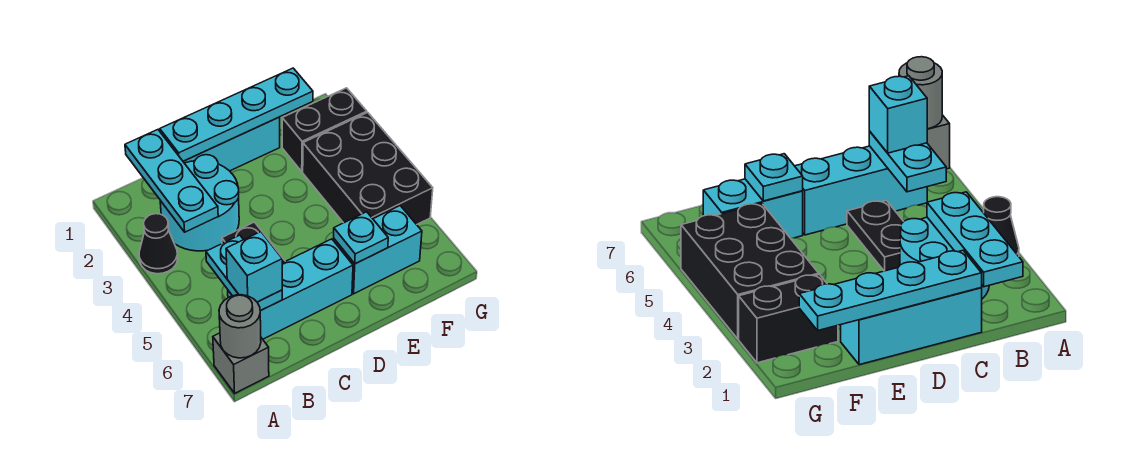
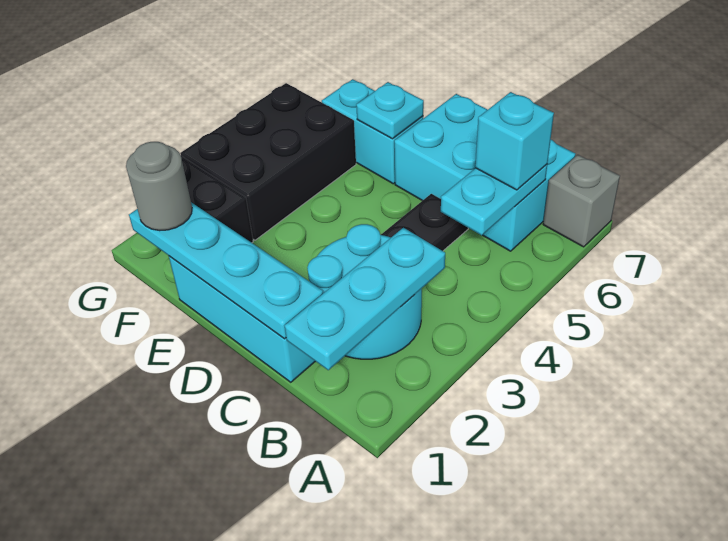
black cone A3 level 1 -> none
grey round brick A7 level 2 -> grey round brick F1 level 3
cyan brick B6:D6 level 1 -> cyan brick B6:D7 level 1

